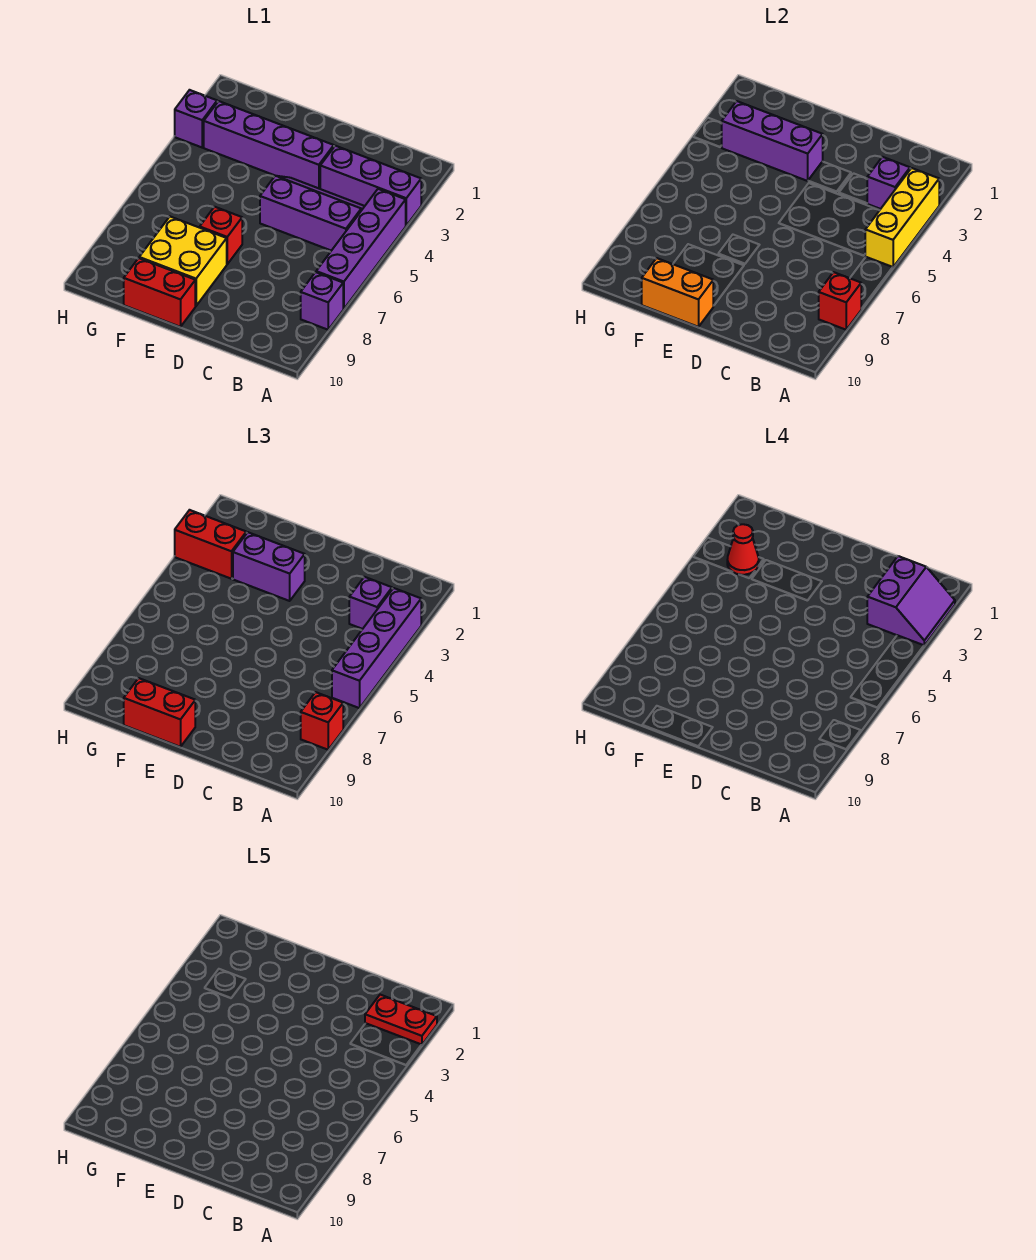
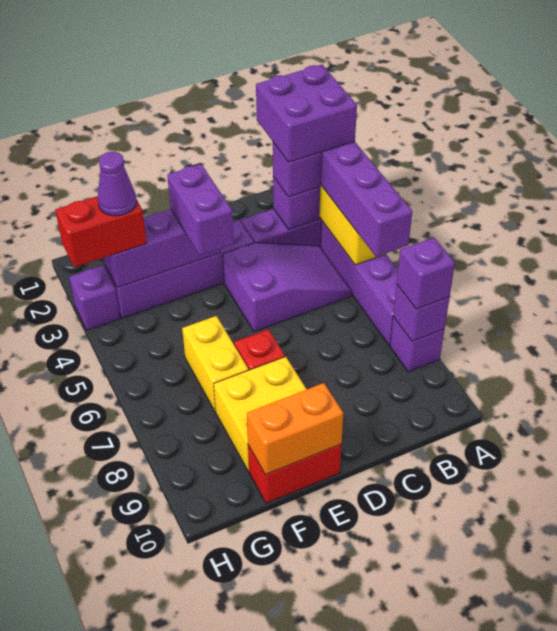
purple slope A2:B3 level 4 top B -> purple brick A2:B3 level 4
red plate A2:B2 level 5 -> none
red brick A8 level 2 -> purple brick A8 level 2
red brick A8 level 3 -> purple brick A8 level 3
purple slope B4:D5 level 1 top 5 -> purple slope B4:D5 level 1 top D
purple brick E3:F3 level 3 -> purple brick E3:E4 level 3
red brick E10:F10 level 3 -> none
none -> yellow brick F6:F7 level 1
red cone G3 level 4 -> purple cone G3 level 4

